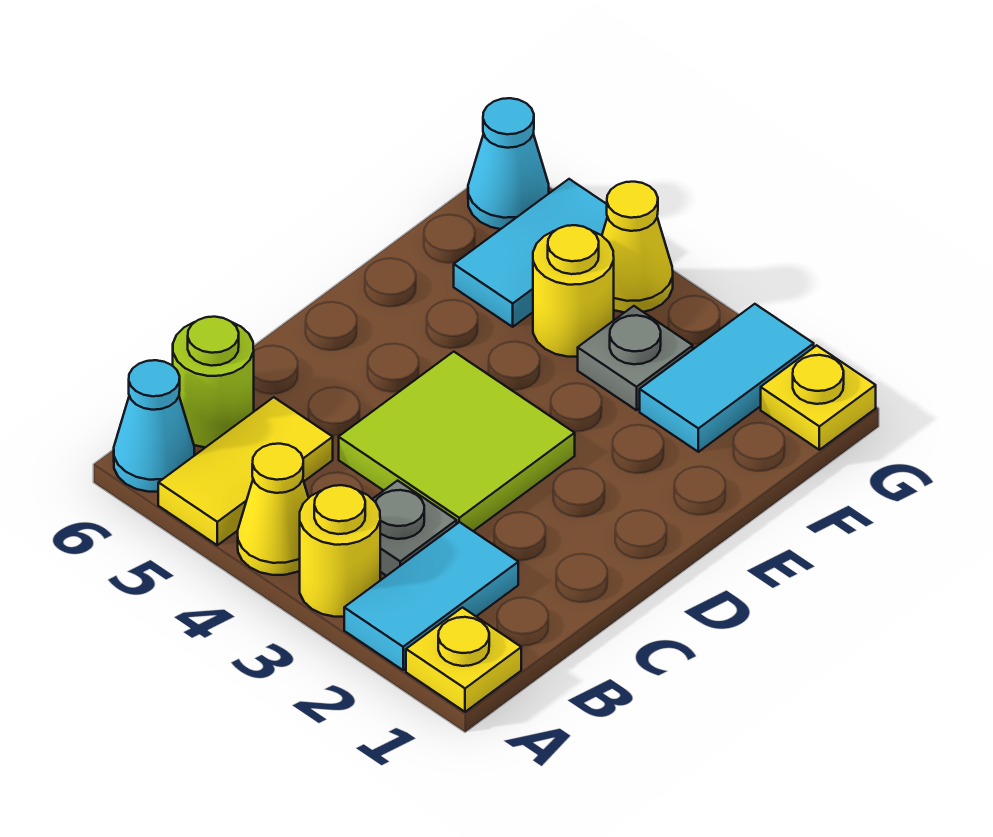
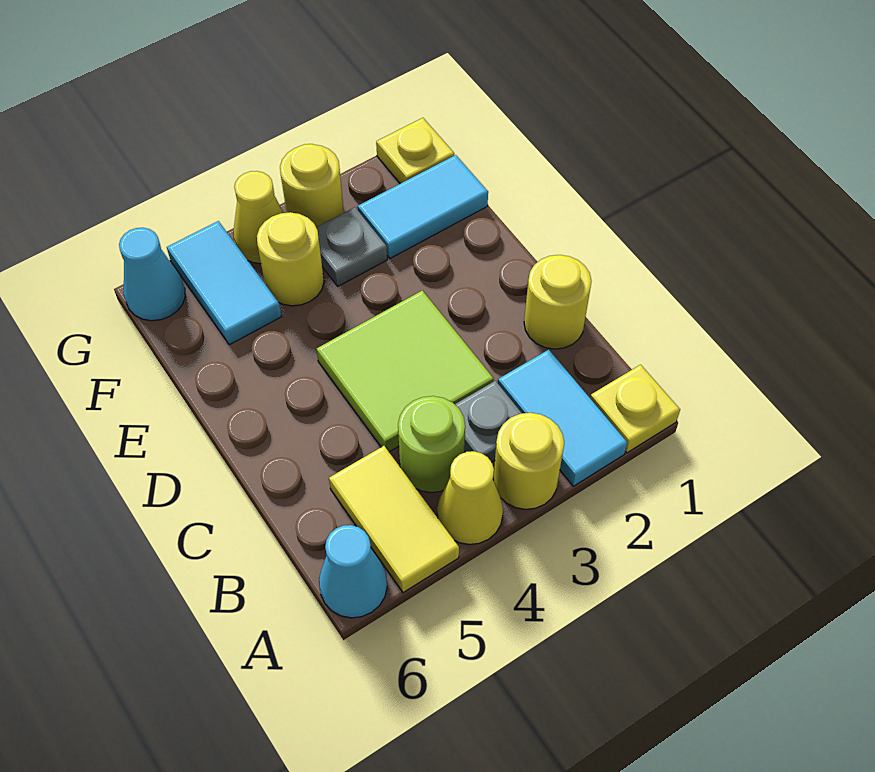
lime round brick B6 level 1 -> lime round brick B4 level 1
none -> yellow round brick C1 level 1
cyan tile F2:G2 level 1 -> cyan tile F1:F2 level 1
none -> yellow round brick G3 level 1

